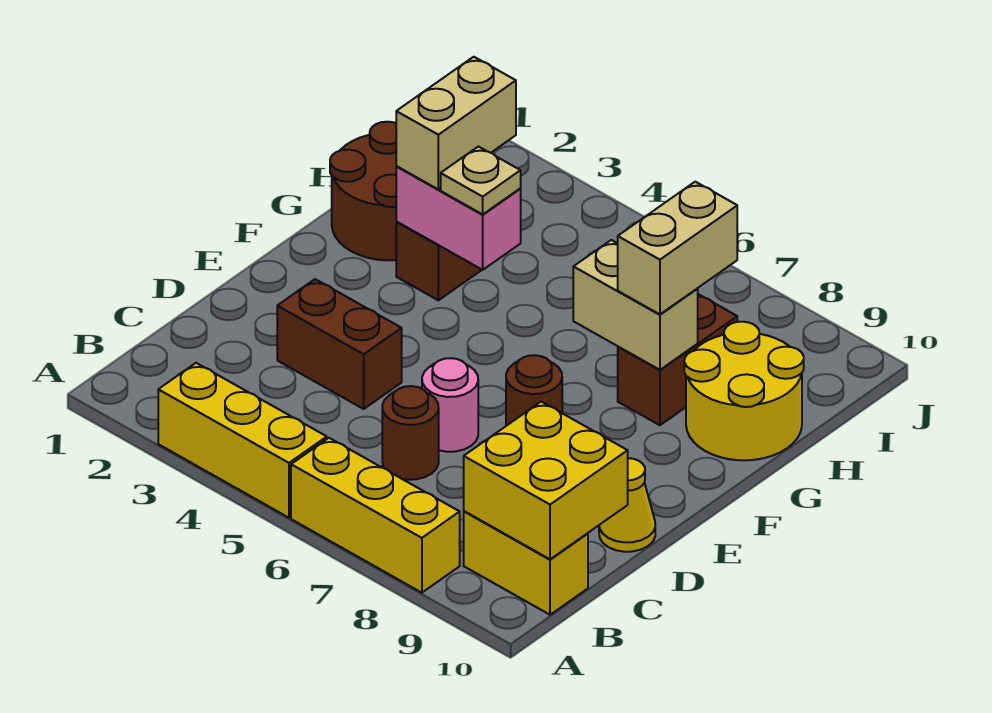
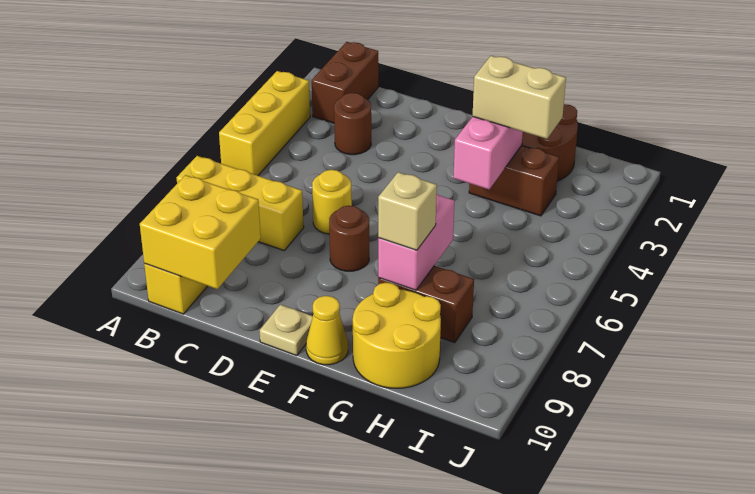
yellow brick A6:A8 level 1 -> yellow brick A7:C7 level 1
brown round brick C6 level 1 -> brown round brick C3 level 1
brown brick D3:D4 level 1 -> brown brick B1:B2 level 1
pink round brick D6 level 1 -> yellow round brick D6 level 1
yellow cone D10 level 1 -> yellow cone F10 level 1
tan plate G4 level 3 -> tan plate E10 level 1
tan brick G7:G8 level 2 -> pink brick G7:G8 level 2
tan brick G8:H8 level 3 -> tan brick G8 level 3

